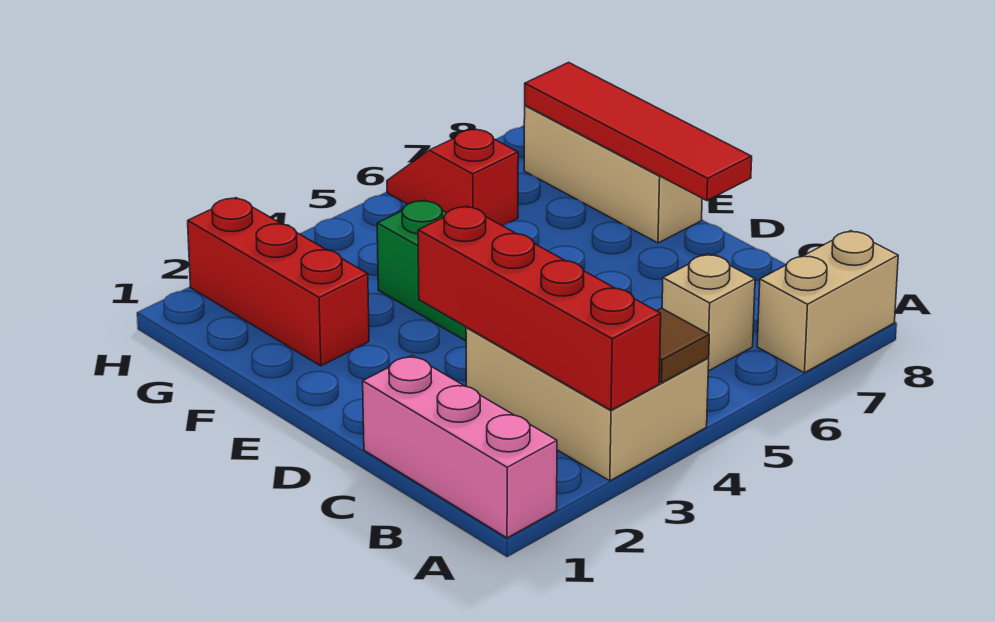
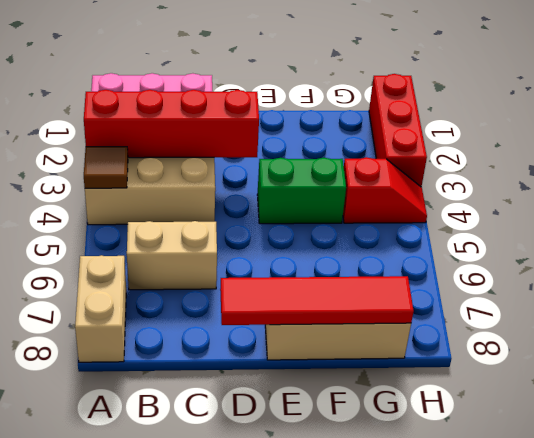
tan brick B6 level 1 -> tan brick B6:C6 level 1
red brick F2:H2 level 1 -> red brick H1:H3 level 1
red slope G6:H6 level 1 top G -> red slope G4:H4 level 1 top G

